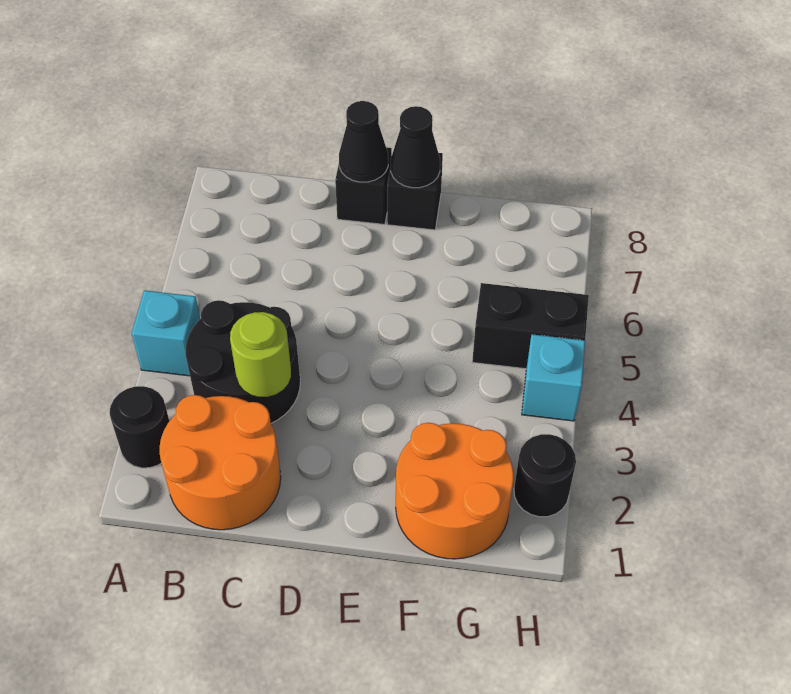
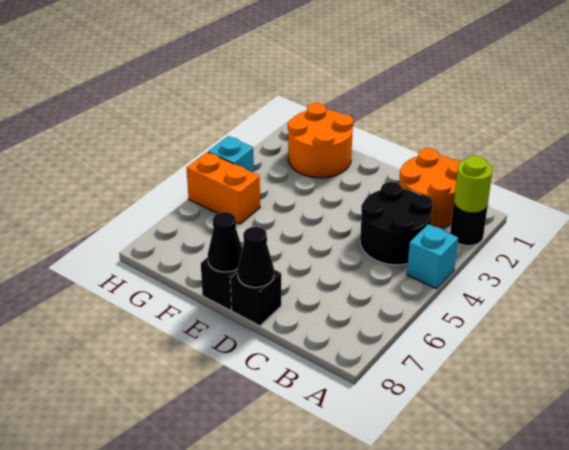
lime round brick C3 level 2 -> lime round brick A2 level 2
black brick G5:H5 level 1 -> orange brick G5:H5 level 1
black round brick H2 level 1 -> none

